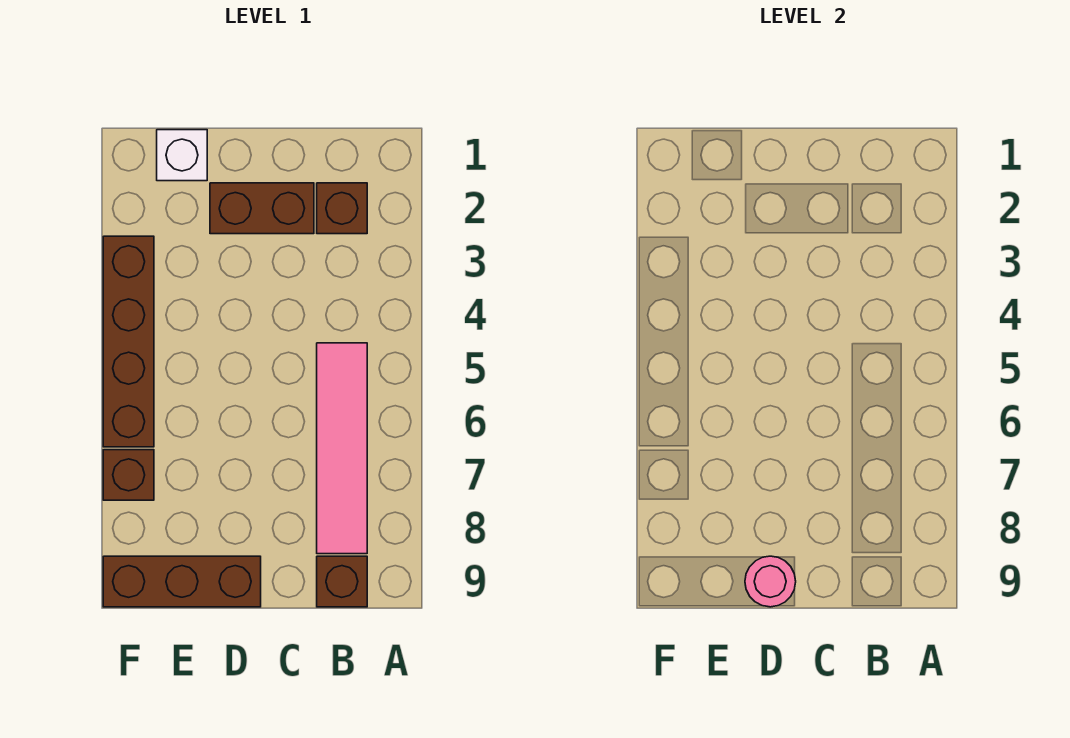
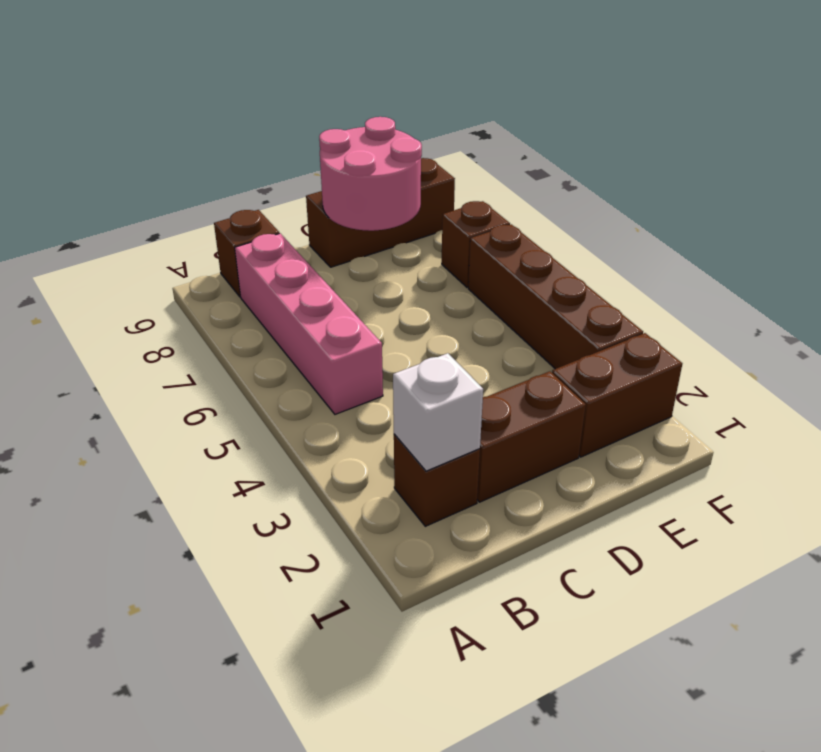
pink tile B5:B8 level 1 -> pink brick B5:B8 level 1
pink round brick D9 level 2 -> pink round brick D8:E9 level 2
white brick E1 level 1 -> white brick B2 level 2
none -> brown brick E2:F2 level 1

